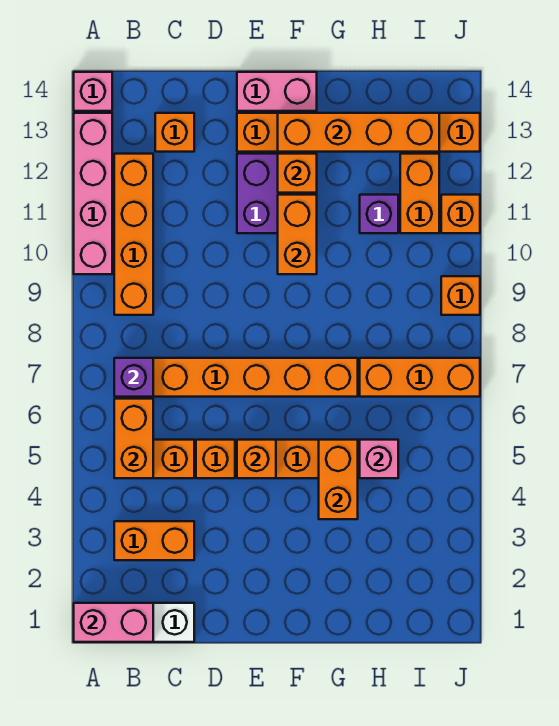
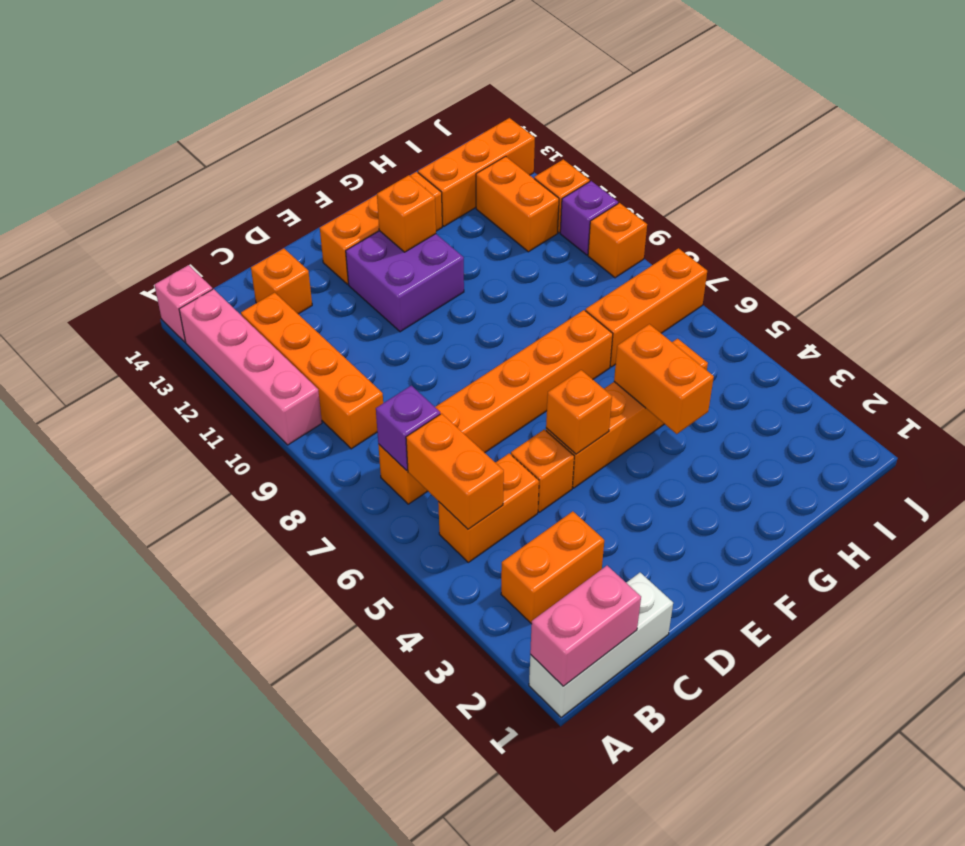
pink brick E14:F14 level 1 -> none
orange brick F10:F11 level 2 -> none
orange brick F13:I13 level 2 -> none
pink brick H5 level 2 -> none
purple brick H11 level 1 -> purple brick J10 level 1

